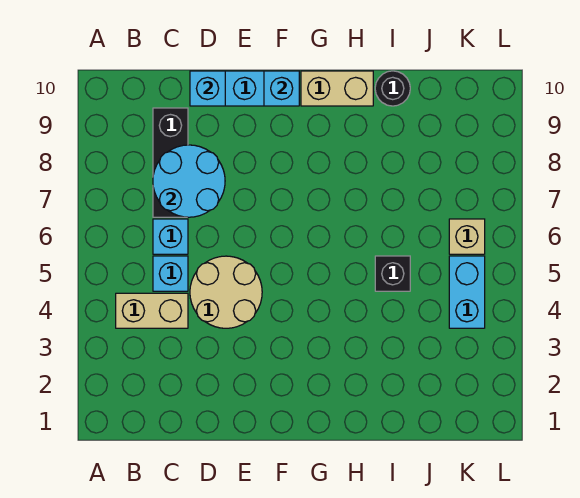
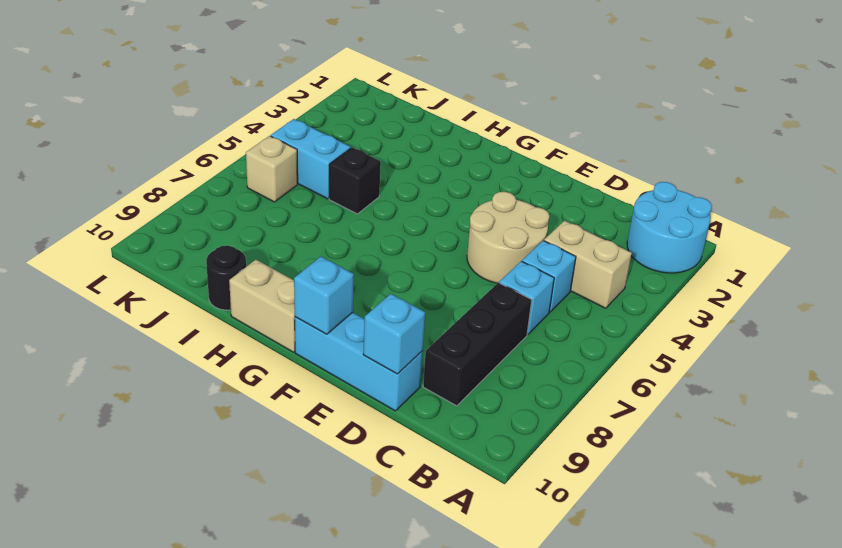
cyan round brick C7:D8 level 2 -> cyan round brick A1:B2 level 1
cyan brick K4:K5 level 1 -> cyan brick J5:K5 level 1

